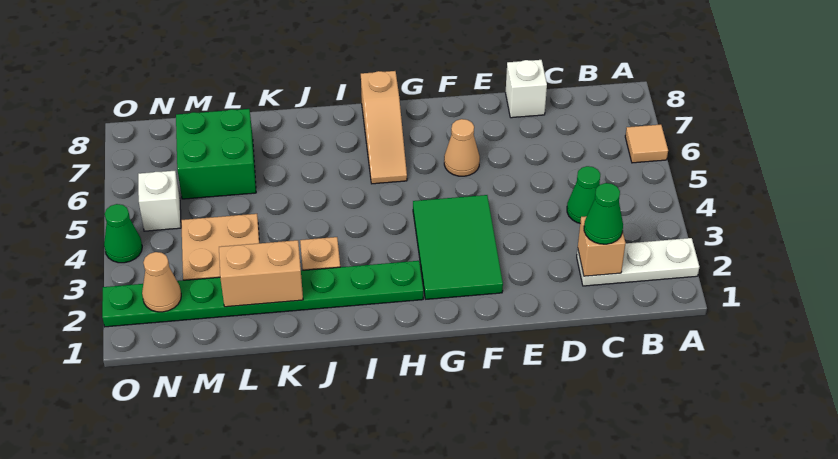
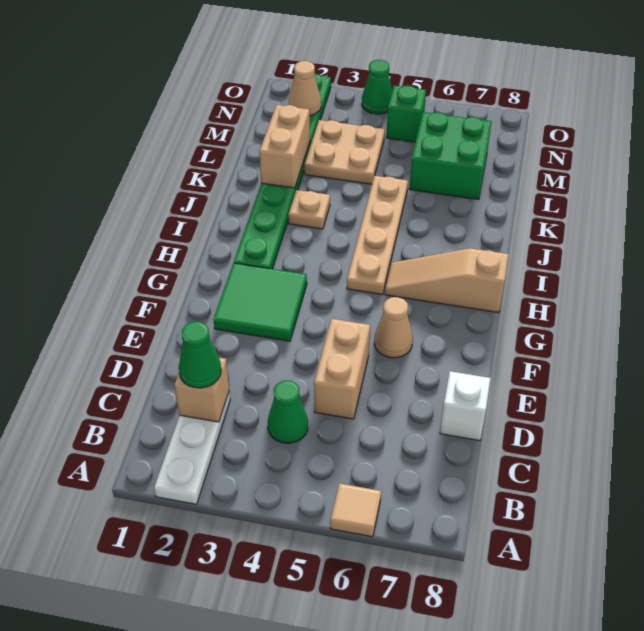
none -> tan brick D5:E5 level 1
green tile F2:G4 level 1 -> green tile F2:G3 level 1
none -> tan plate H5:K5 level 1
white brick N5 level 1 -> green brick N5 level 1

